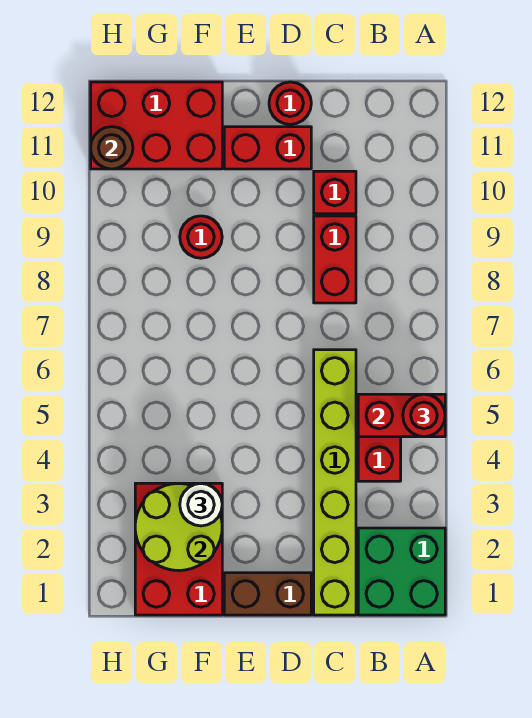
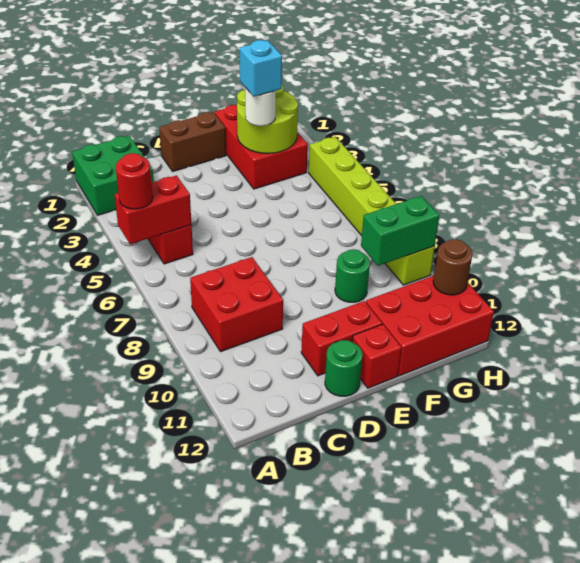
lime brick C1:C6 level 1 -> lime brick H4:H9 level 1
red brick C8:C9 level 1 -> red brick B8:C9 level 1
red brick C10 level 1 -> red brick E12 level 1
red round brick D12 level 1 -> green round brick D12 level 1
none -> cyan brick F3 level 4
red round brick F9 level 1 -> green round brick F9 level 1
none -> green brick G9:H9 level 2

